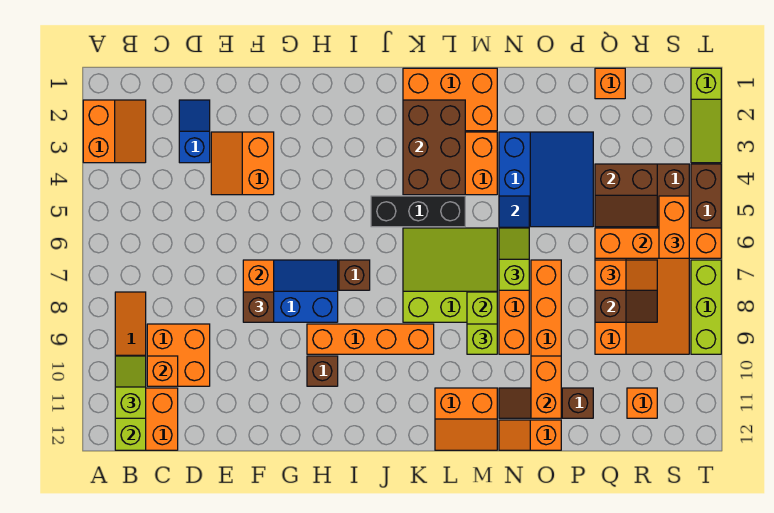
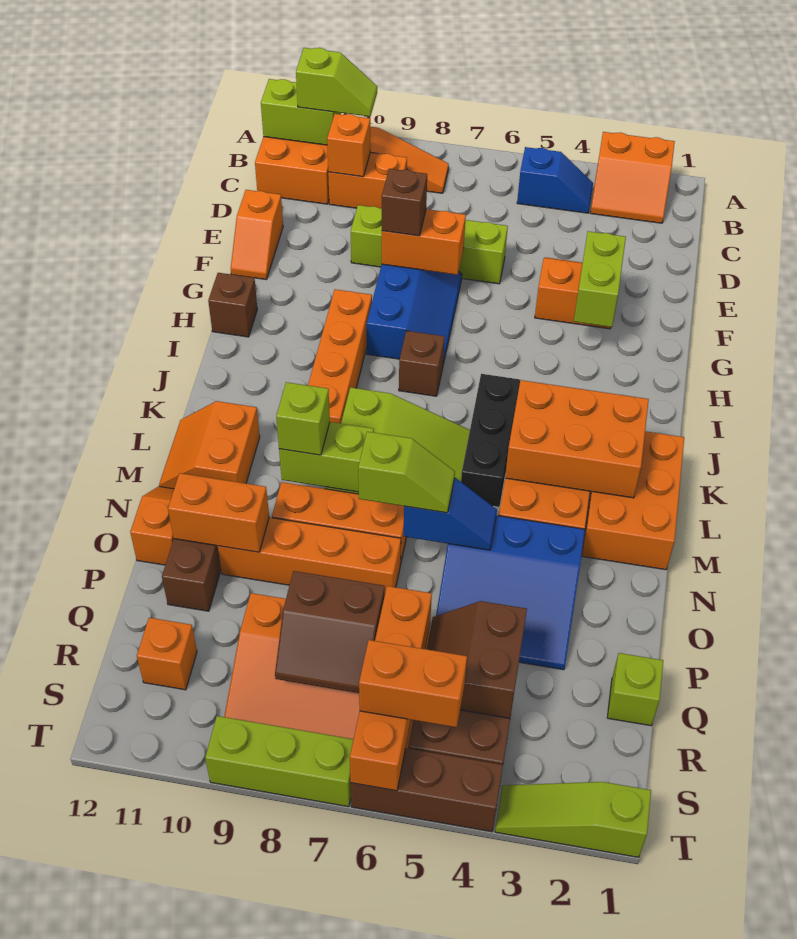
orange brick C9:D10 level 1 -> orange brick C9:C10 level 1
blue slope D2:D3 level 1 top 3 -> blue slope B4:B5 level 1 top 5
none -> lime brick E6:E9 level 1
none -> lime brick F3:G3 level 2
brown brick H10 level 1 -> brown brick H12 level 1
brown brick K2:L4 level 2 -> orange brick K2:L4 level 2
orange brick Q1 level 1 -> lime brick Q1 level 1
orange slope Q7:R7 level 3 top Q -> orange slope E12:F12 level 1 top E

